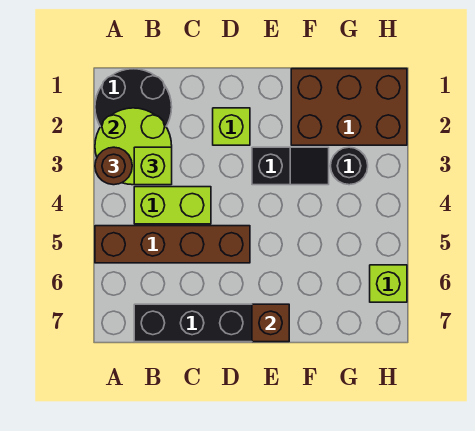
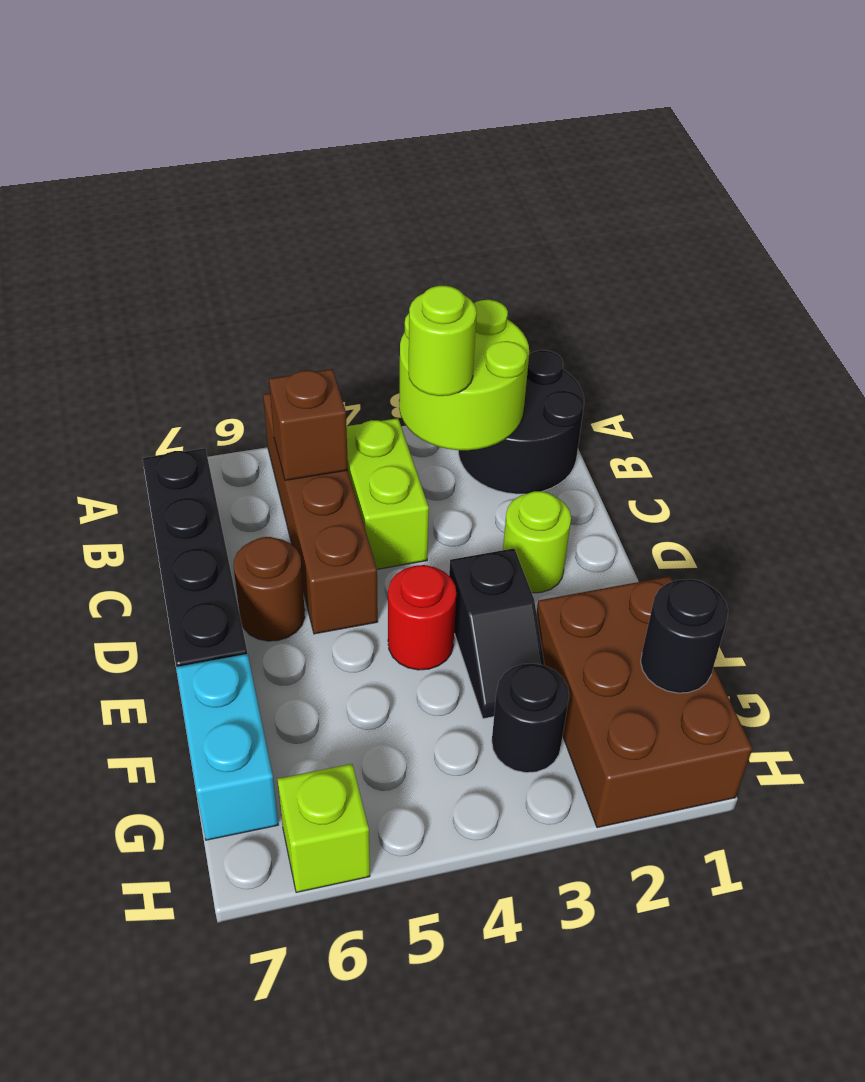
brown round brick A3 level 3 -> brown round brick D6 level 1
lime brick B3 level 3 -> lime round brick B3 level 3
lime brick D2 level 1 -> lime round brick D2 level 1
none -> red round brick E4 level 1
brown brick E7 level 2 -> brown brick B5 level 2
none -> cyan brick F7:G7 level 1
none -> black round brick G1 level 2

